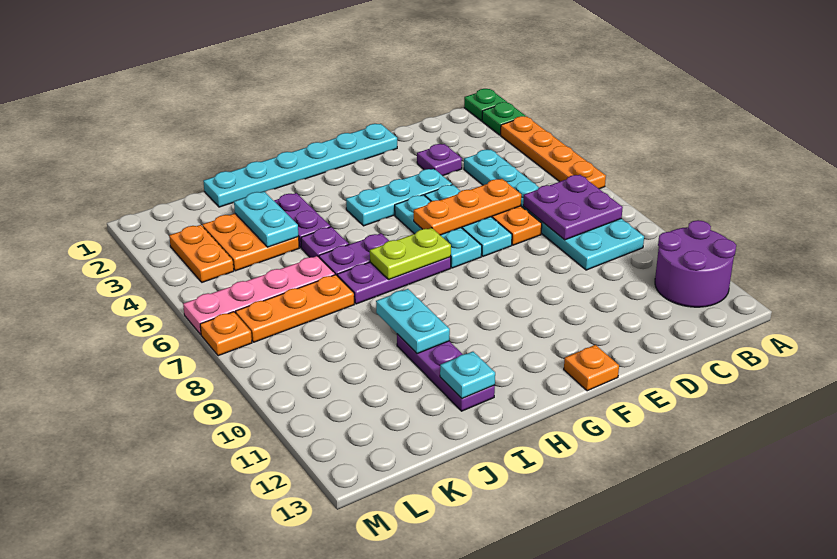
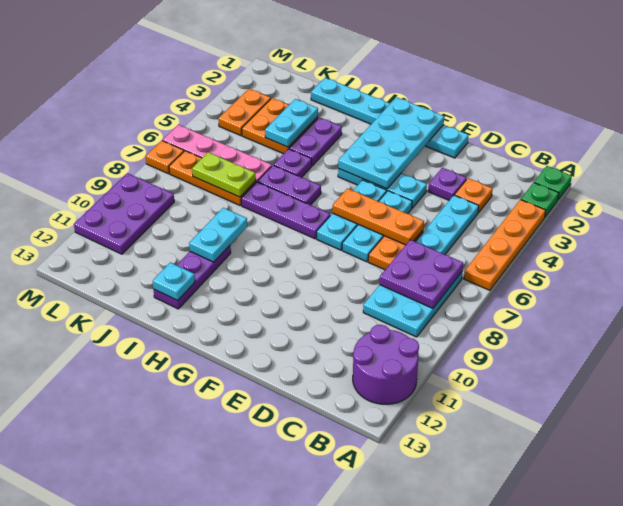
none -> cyan plate F1:G4 level 2
orange plate F13 level 1 -> orange plate C3 level 1
lime plate G7:H7 level 2 -> lime plate J7:K7 level 2
none -> purple plate L9:M11 level 1

